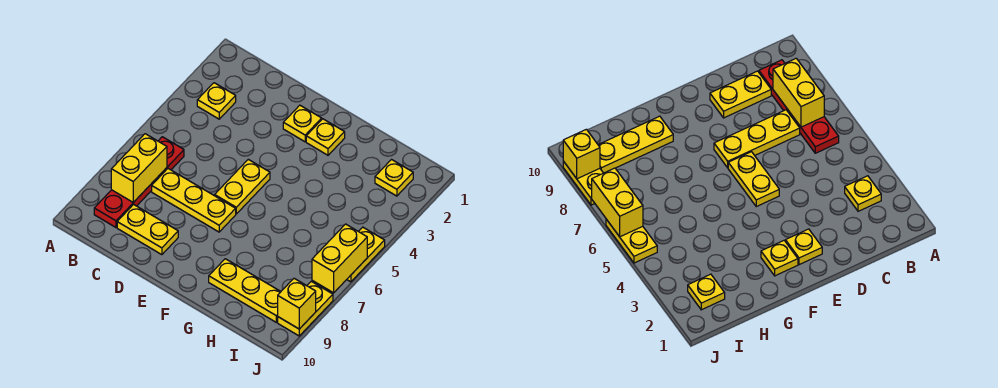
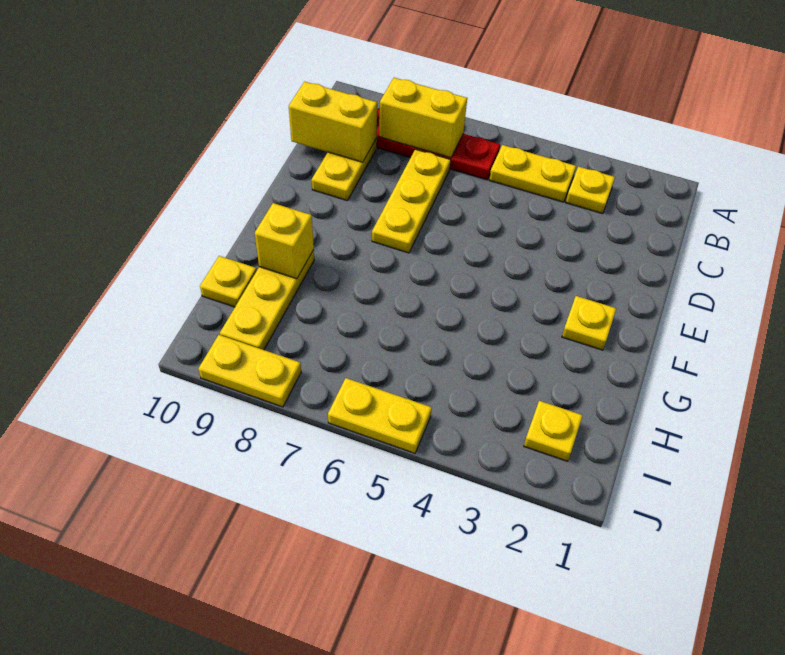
yellow plate E2 level 1 -> yellow plate H10 level 1
yellow plate E5:E6 level 1 -> yellow plate B4:B5 level 1
yellow brick J6:J7 level 2 -> yellow brick C9:C10 level 2
yellow brick J9 level 2 -> yellow brick G9 level 2

